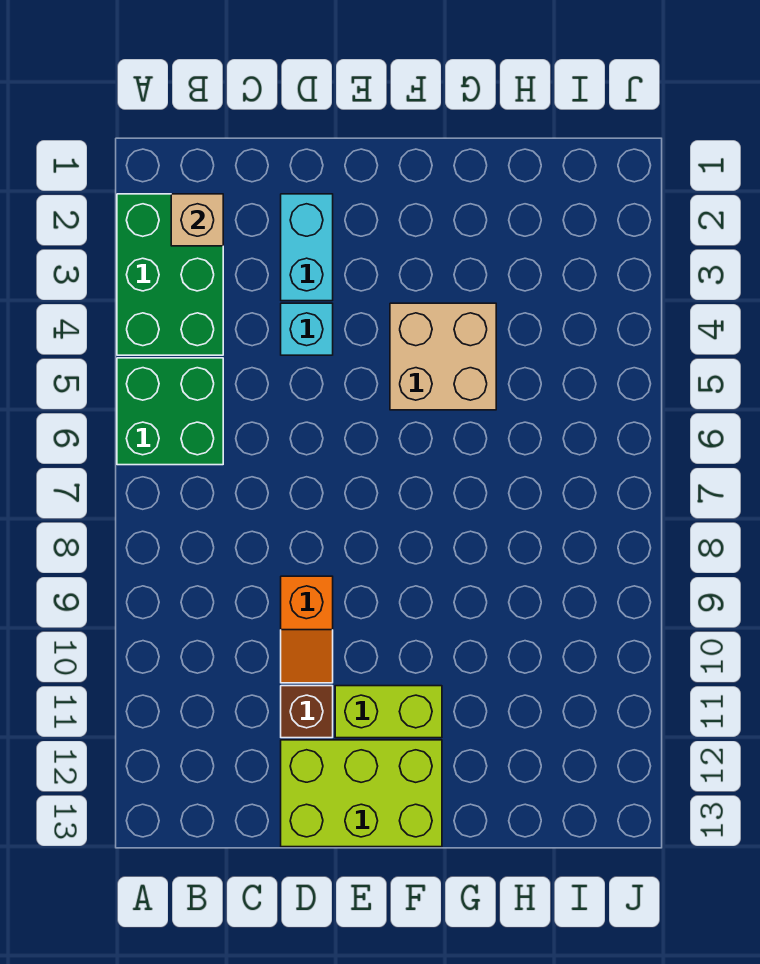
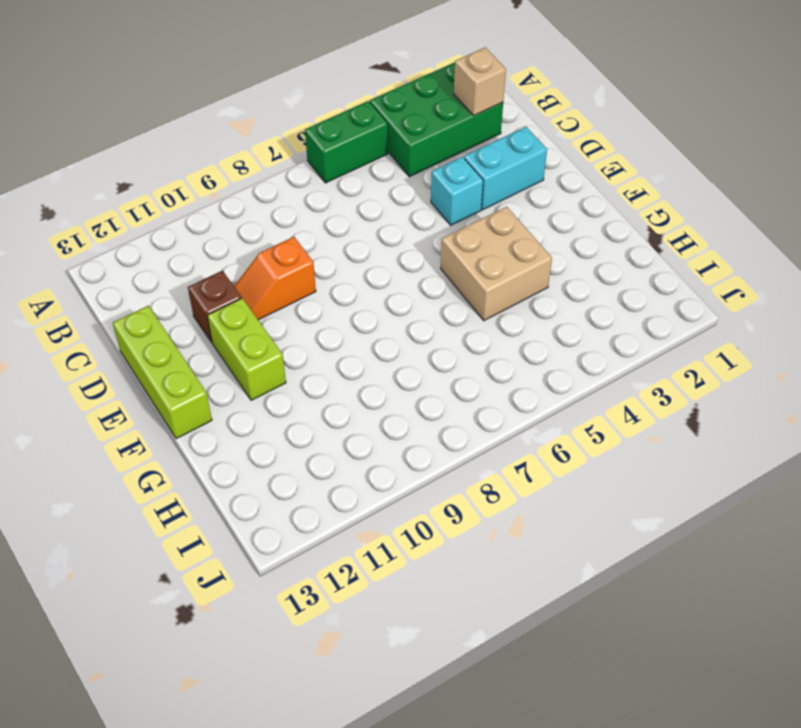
green brick A5:B6 level 1 -> green brick A5:A6 level 1
lime brick D12:F13 level 1 -> lime brick D13:F13 level 1

